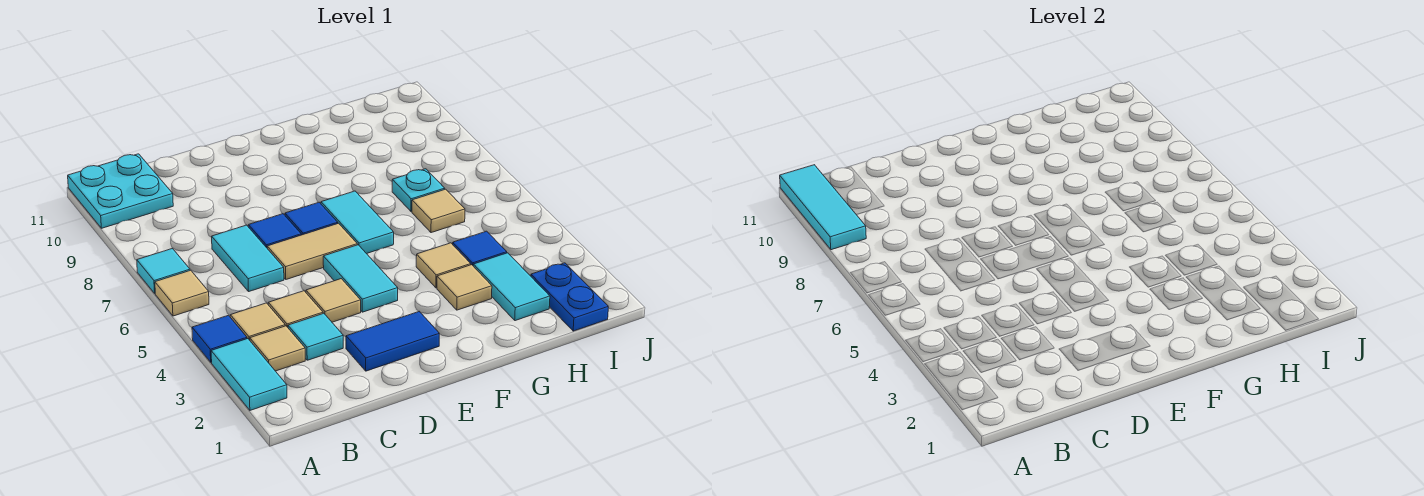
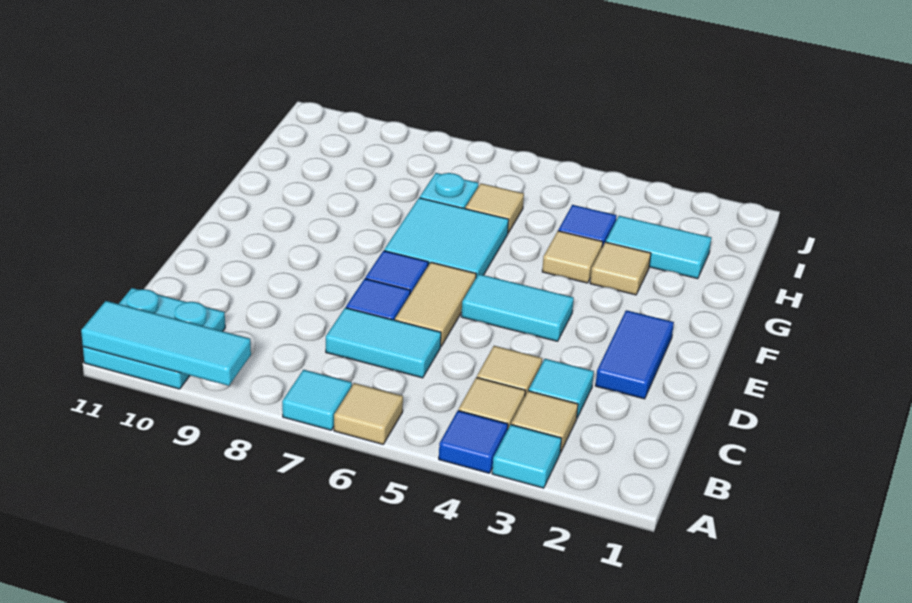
cyan tile A2:A3 level 1 -> cyan tile A3 level 1
tan tile D4 level 1 -> none
cyan tile F6:F7 level 1 -> cyan tile F6:G7 level 1
blue plate I1:I2 level 1 -> none

